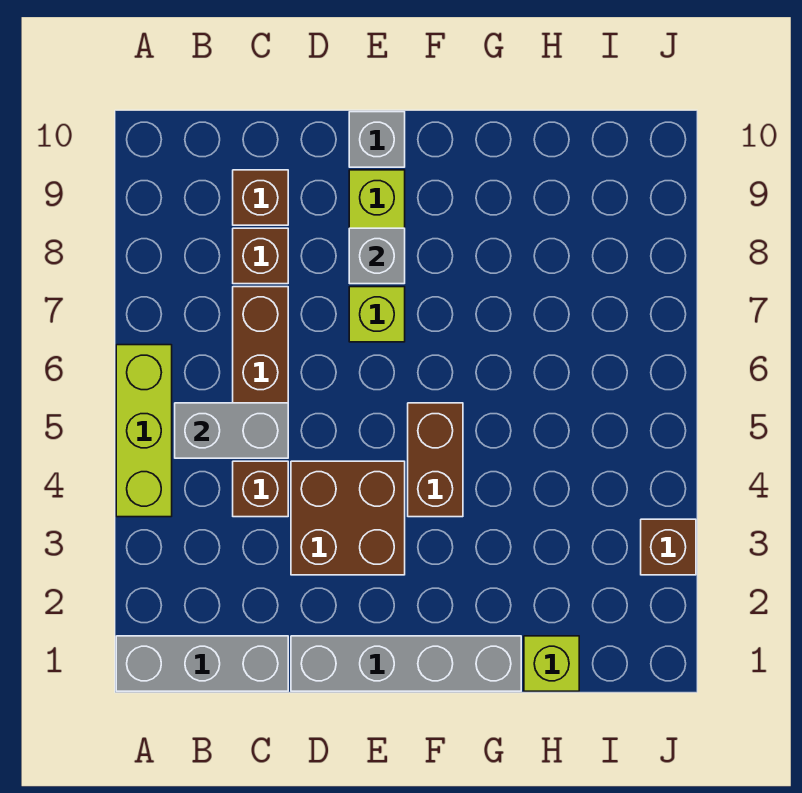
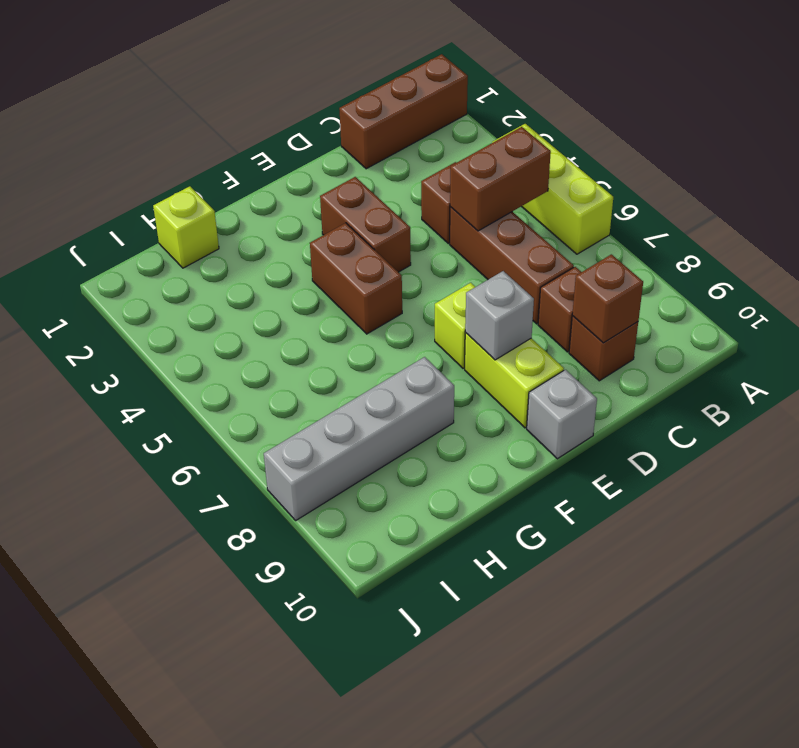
grey brick A1:C1 level 1 -> brown brick A1:C1 level 1
grey brick B5:C5 level 2 -> brown brick B5:C5 level 2
grey brick D1:G1 level 1 -> grey brick G8:J8 level 1
brown brick D3:E4 level 1 -> brown brick E3:E4 level 1
brown brick J3 level 1 -> brown brick C9 level 2

